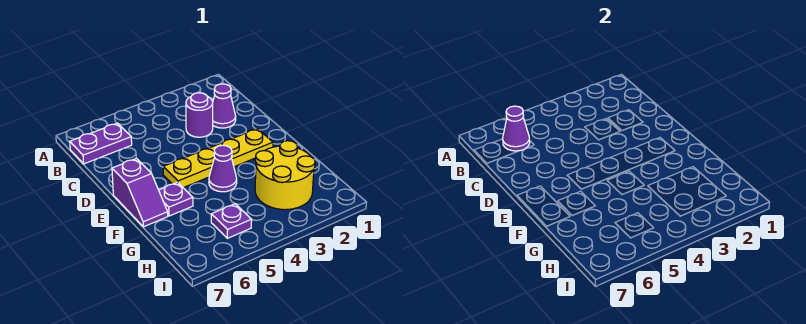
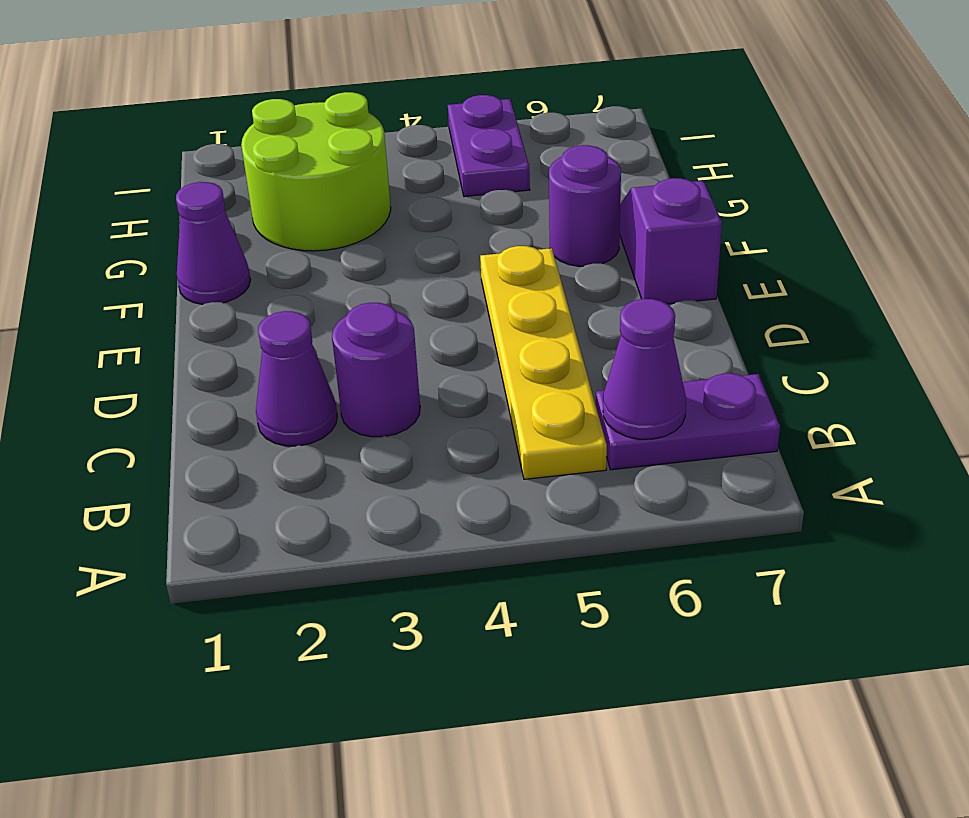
yellow plate E2:E5 level 1 -> yellow plate B5:E5 level 1
purple cone F4 level 1 -> purple cone F1 level 1
purple plate F6 level 1 -> purple round brick F6 level 1
yellow round brick G2:H3 level 1 -> lime round brick G2:H3 level 1
purple plate H5 level 1 -> purple plate H5:I5 level 1

